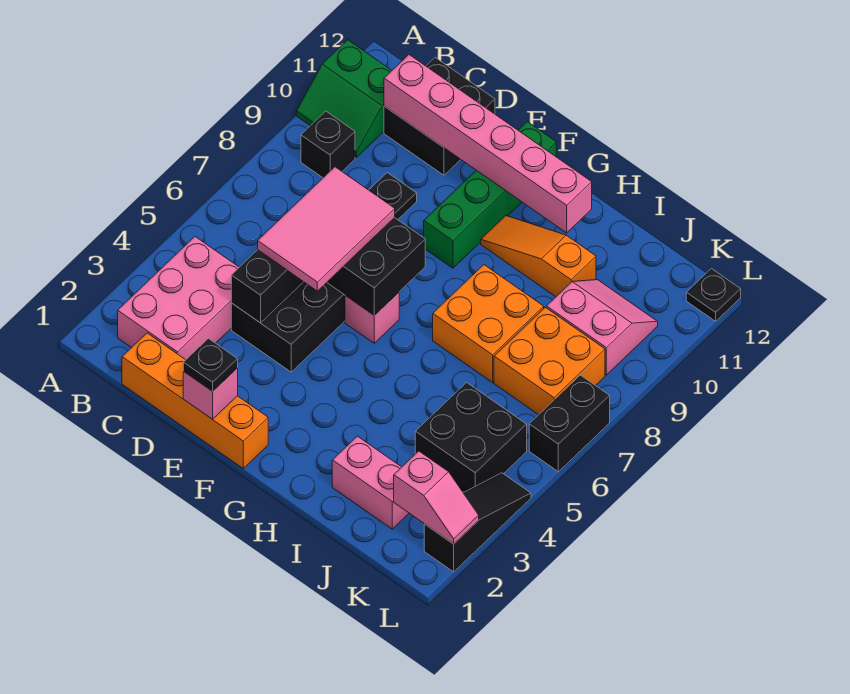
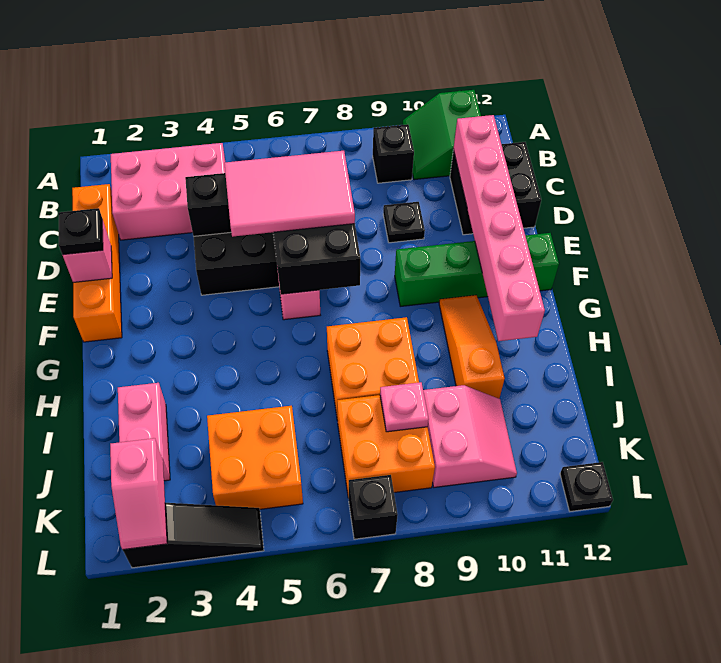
black brick J4:K5 level 1 -> orange brick J4:K5 level 1
none -> pink plate J8 level 2
black brick L6:L7 level 1 -> black brick L7 level 1

